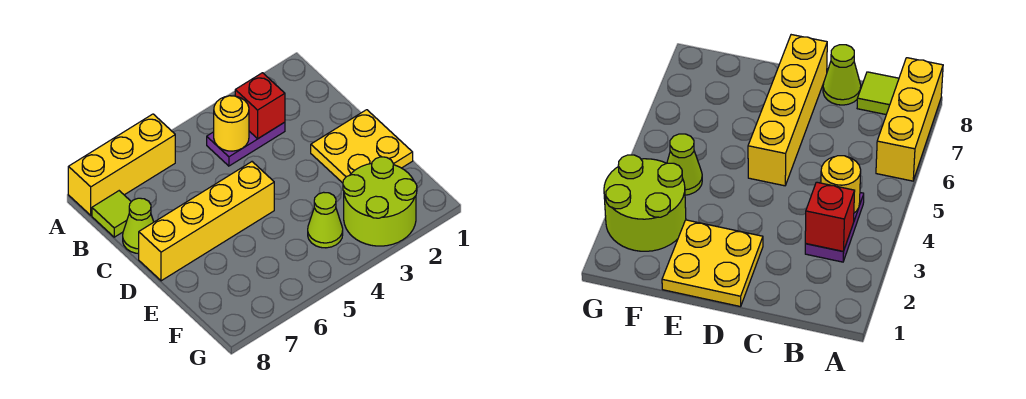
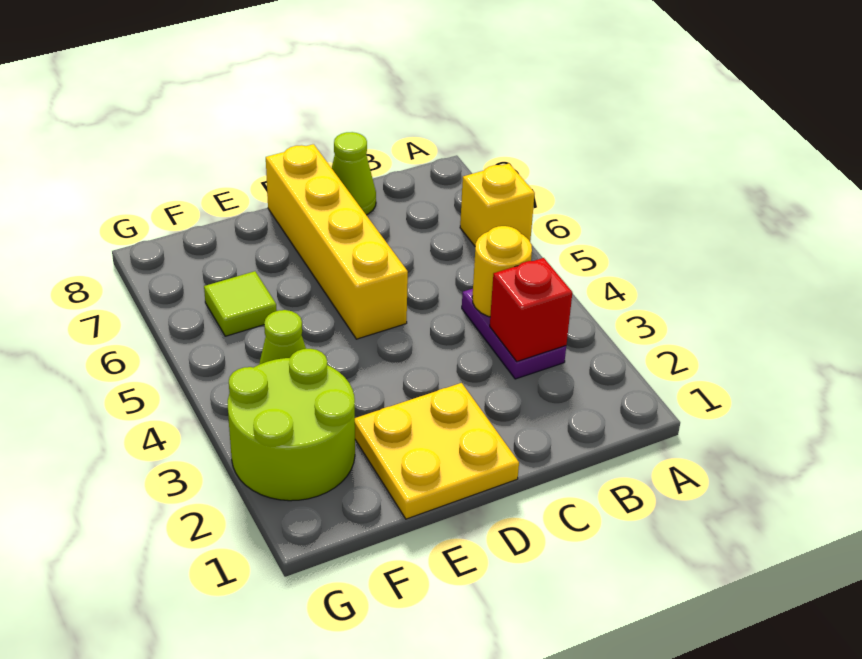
yellow brick A6:A8 level 1 -> yellow brick A6 level 1
lime tile B8 level 1 -> lime tile F6 level 1

